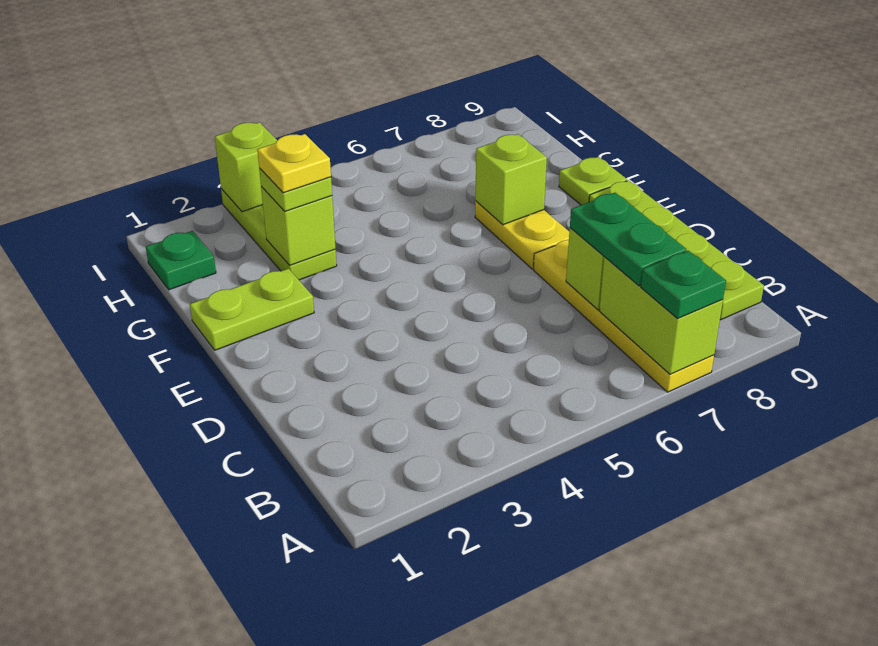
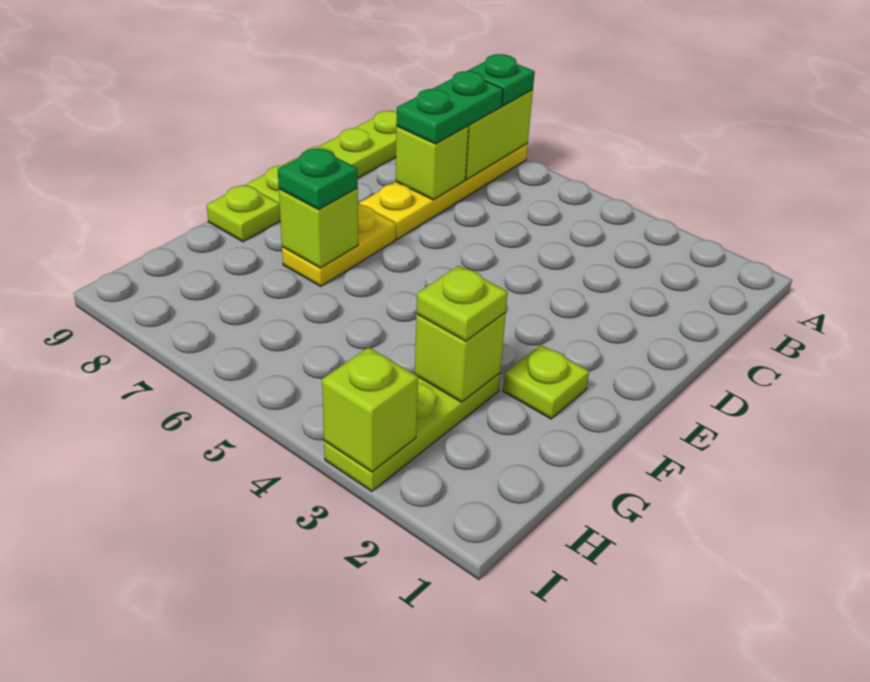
lime plate F1:F2 level 1 -> lime plate F2 level 1
yellow plate G3 level 4 -> none
green plate H1 level 1 -> green plate F7 level 3

